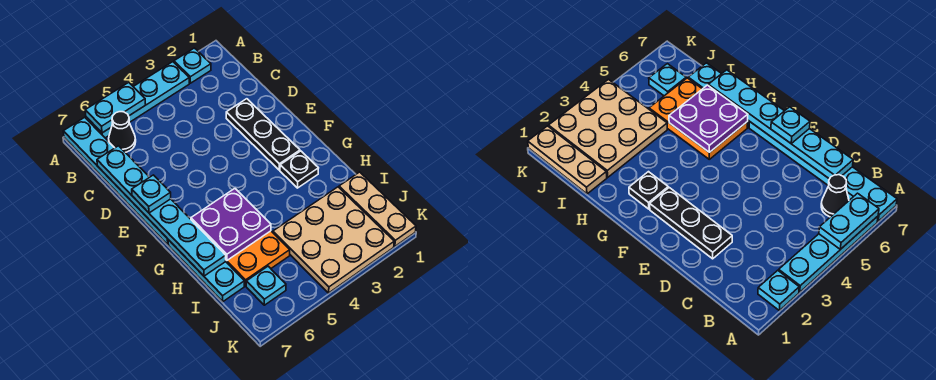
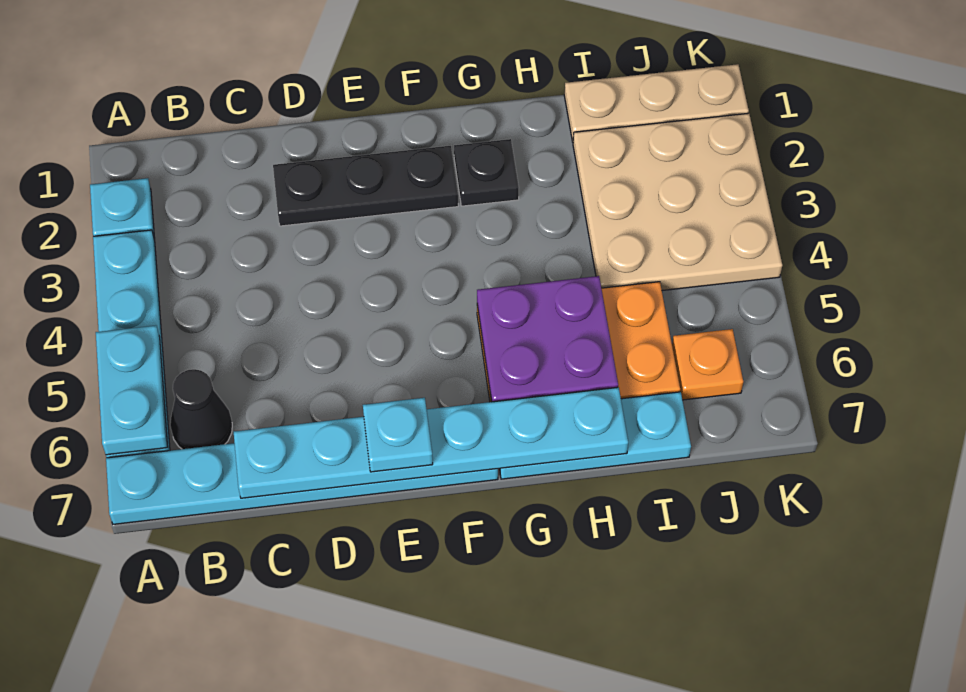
cyan plate J6 level 1 -> orange plate J6 level 1

